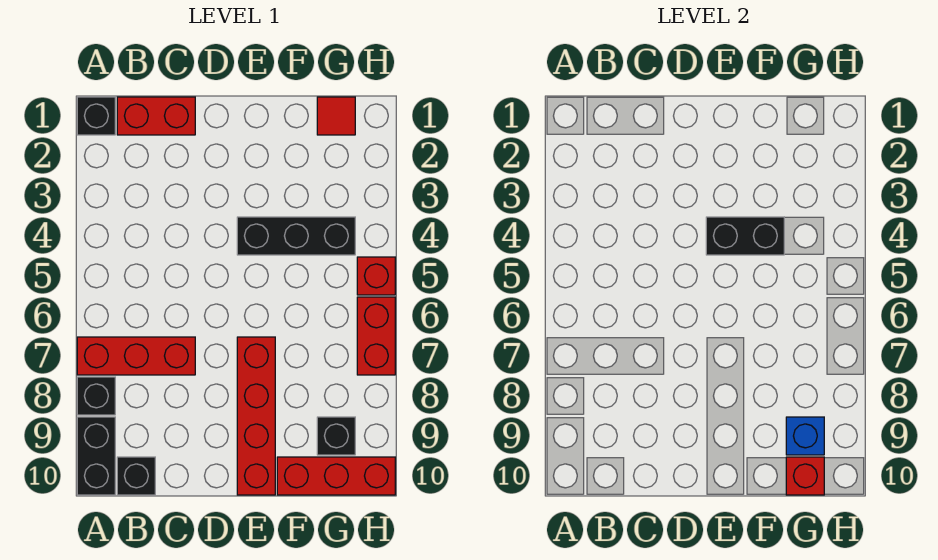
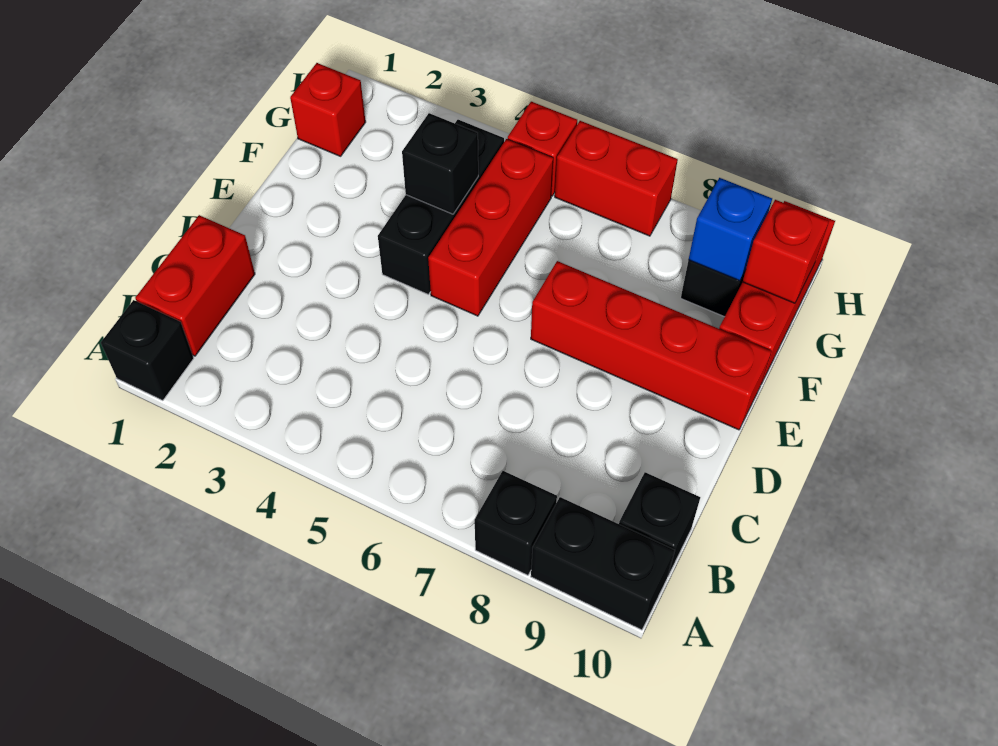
red brick A7:C7 level 1 -> red brick E5:G5 level 1
black brick E4:F4 level 2 -> black brick F4 level 2
red tile G1 level 1 -> red brick G1 level 1

